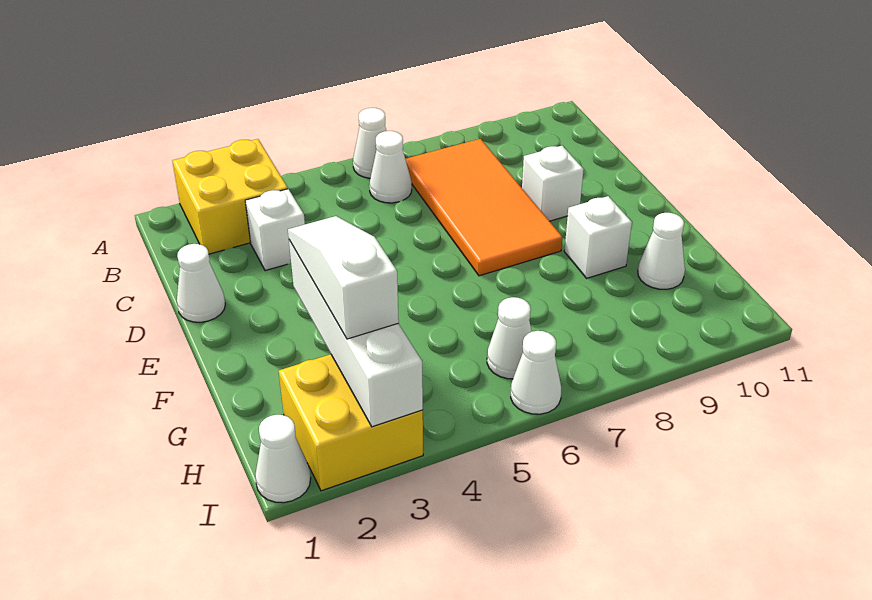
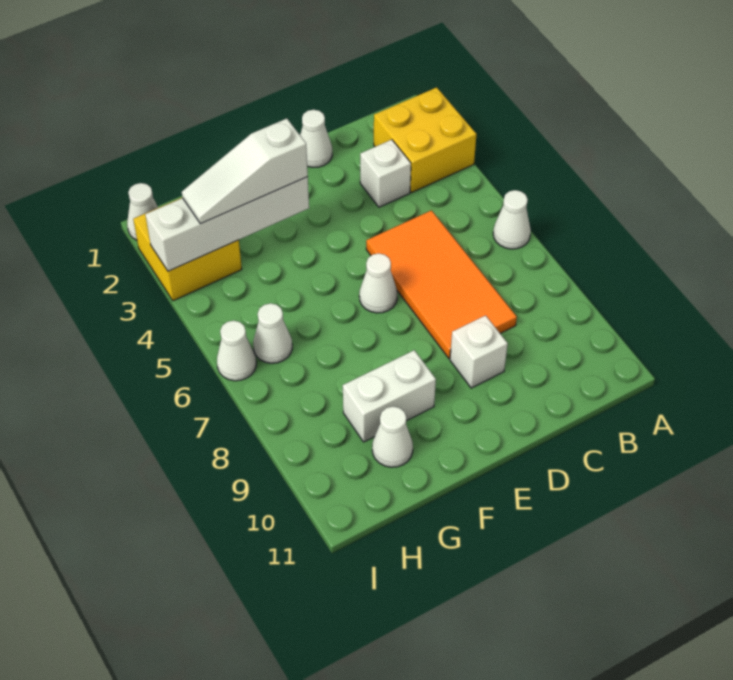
white cone B6 level 1 -> white cone E6 level 1
orange tile B7:E8 level 1 -> orange tile C5:D8 level 1
white slope F3:H3 level 3 top H -> white slope F3:H3 level 3 top F
white brick F9 level 1 -> white brick F9:G9 level 1

